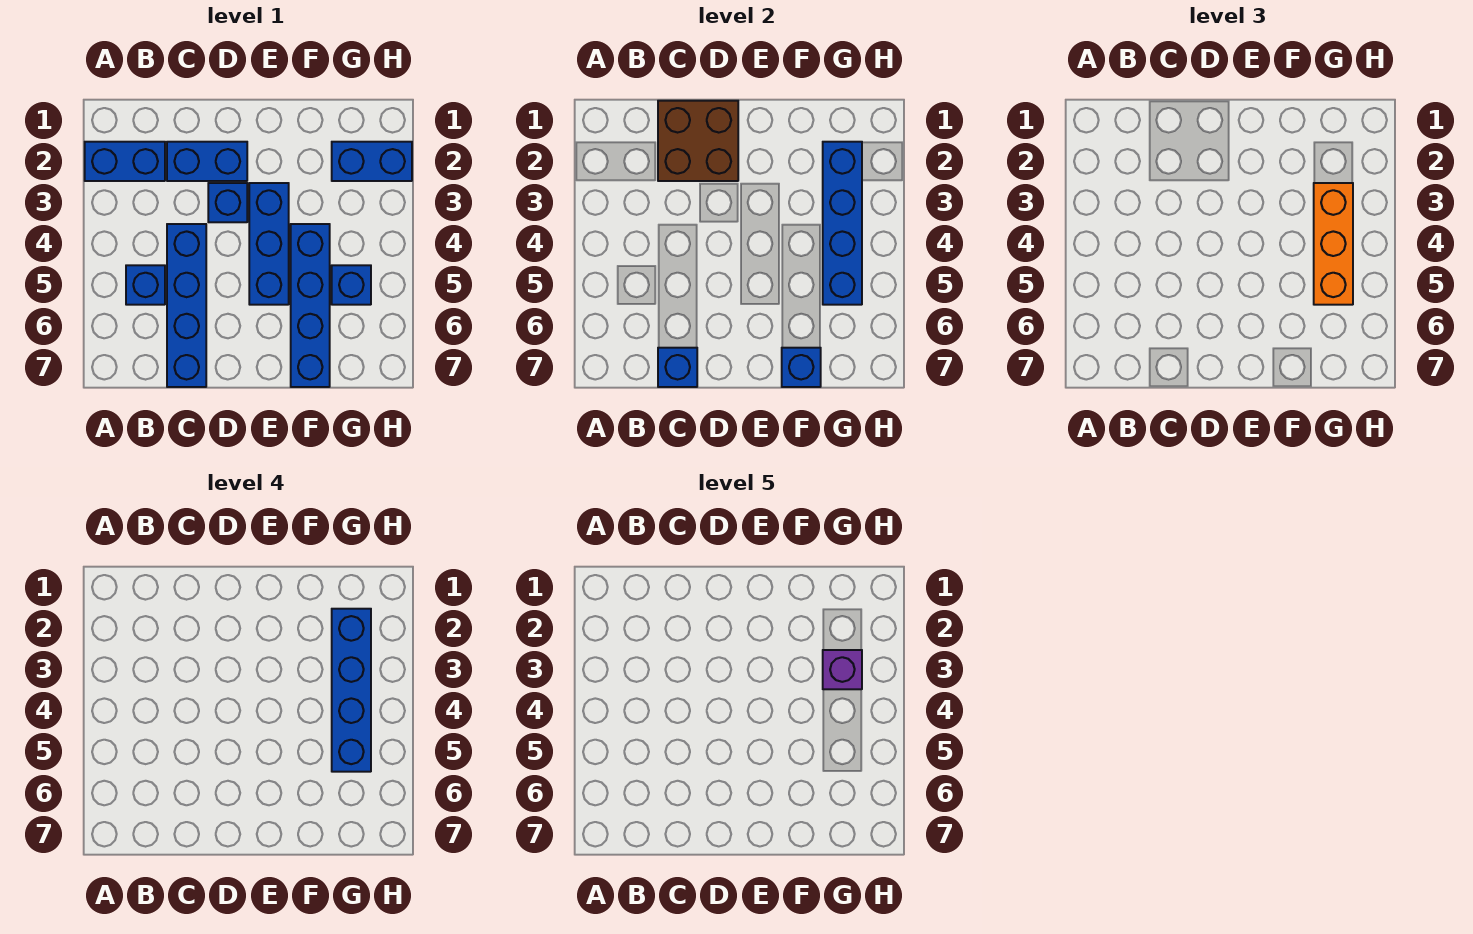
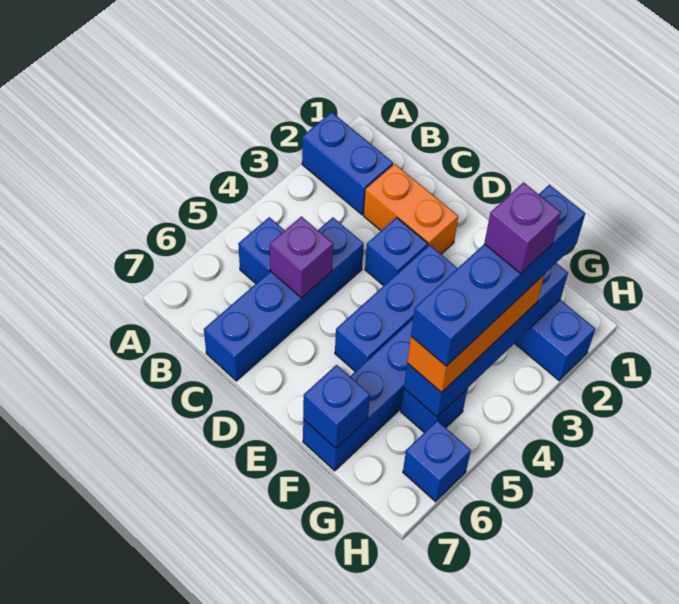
brown brick C1:D2 level 2 -> none
blue brick C2:D2 level 1 -> orange brick C2:D2 level 1
none -> purple brick C5 level 2
blue brick C7 level 2 -> blue brick H6 level 1

